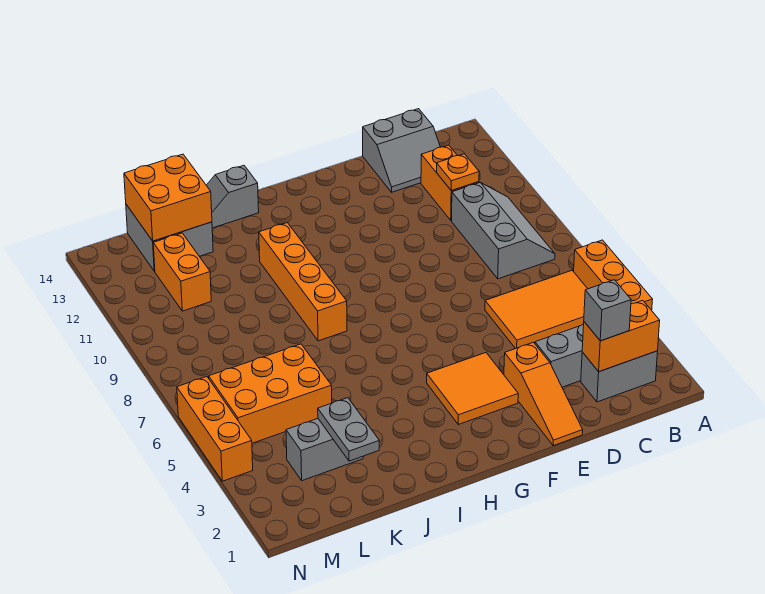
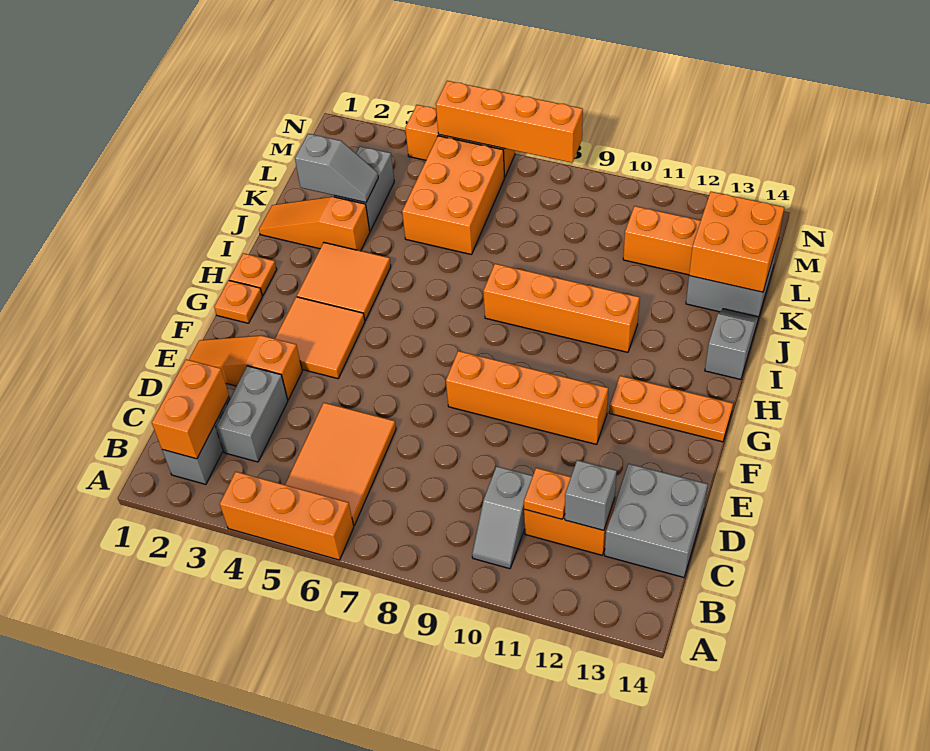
grey slope B8:C10 level 1 top C -> grey slope B10:C10 level 1 top C
grey brick C2 level 3 -> grey brick C12 level 2
grey slope C13:D14 level 1 top 14 -> grey brick C13:D14 level 1
none -> orange brick F8:F11 level 1
none -> orange plate G1 level 1
none -> orange plate G12:G14 level 1
none -> orange plate H1 level 1
none -> orange tile H3:I4 level 1
none -> orange slope J1:J3 level 1 top 3
grey plate K2:K3 level 2 -> grey slope K2:K3 level 2 top 2
none -> orange brick N5:N8 level 2

